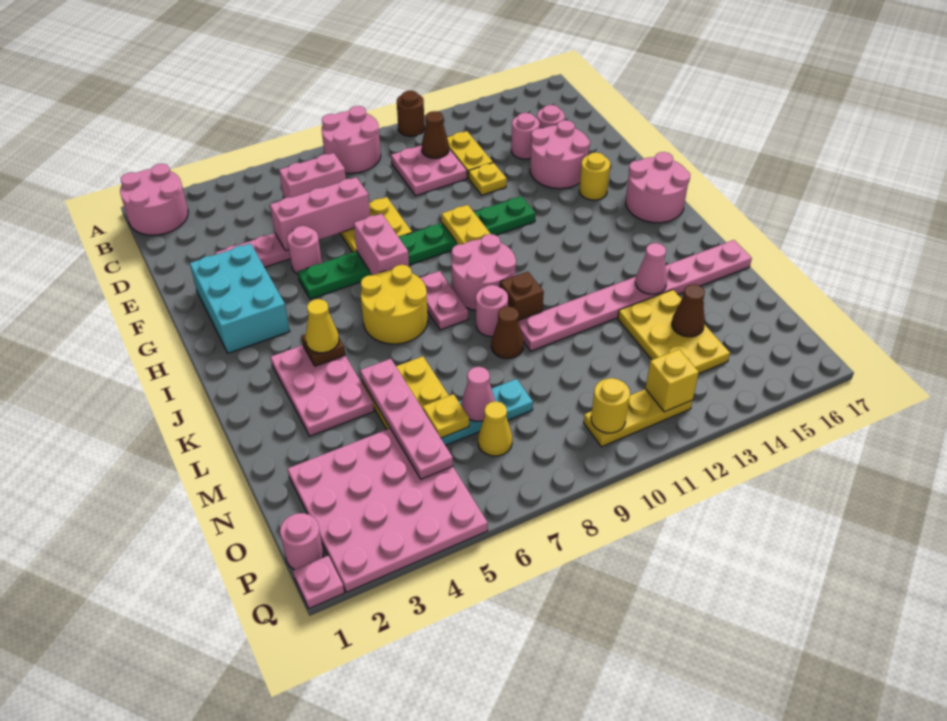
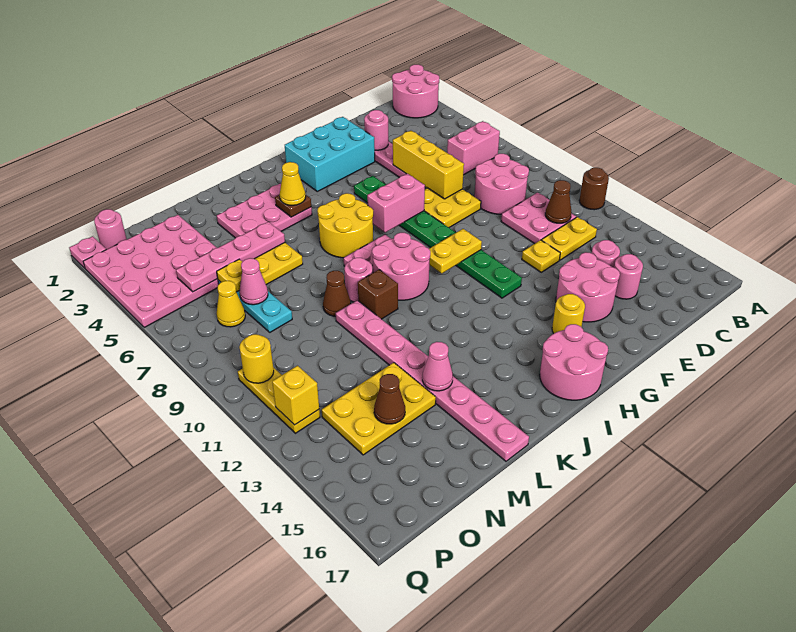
pink round brick A8:B9 level 1 -> pink round brick C8:D9 level 1
pink brick C6:C7 level 1 -> pink brick B6:C6 level 1
pink brick E5:E7 level 2 -> yellow brick E5:E7 level 2
pink round brick F5 level 1 -> pink round brick E3 level 2

